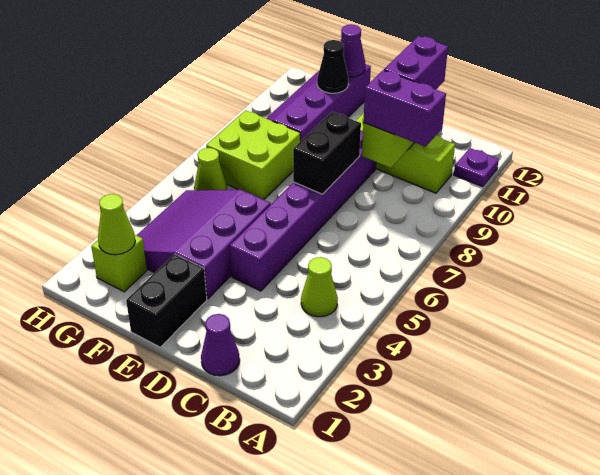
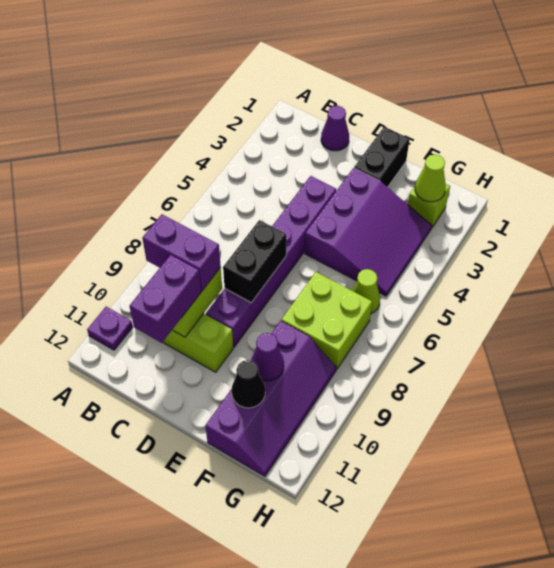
lime cone B4 level 1 -> none
purple cone F12 level 2 -> purple cone F10 level 2

